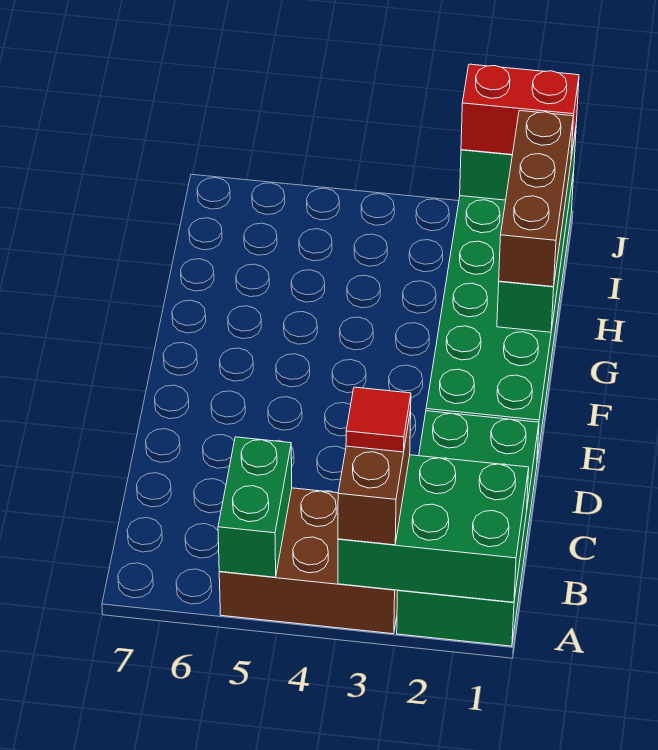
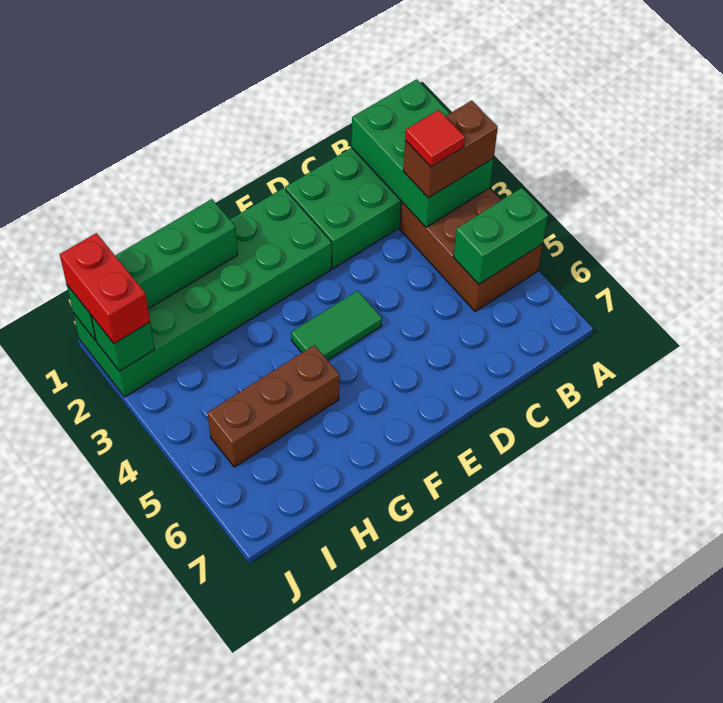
none -> green tile E4:F4 level 1
brown brick G1:I1 level 3 -> brown brick G5:I5 level 1

